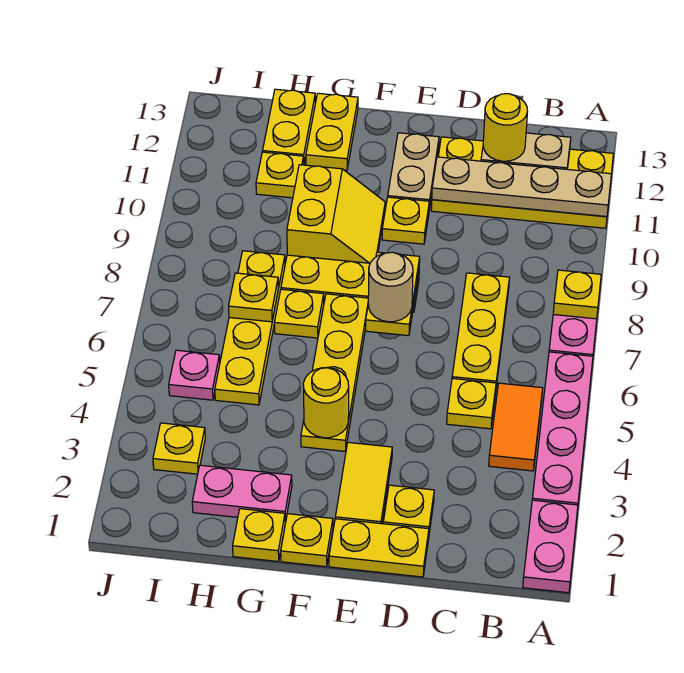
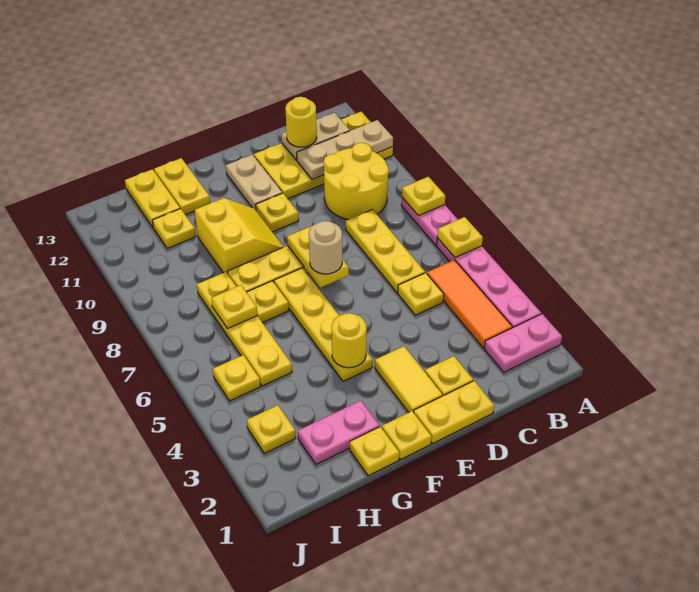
pink plate A1:A2 level 1 -> pink plate A2:B2 level 1
none -> yellow plate A6 level 2
tan plate A11:D11 level 2 -> tan plate A11:C11 level 2
orange tile B4:B5 level 1 -> orange tile B3:B5 level 1
none -> yellow round brick B9:C10 level 1
pink plate I5 level 1 -> yellow plate I5 level 1

